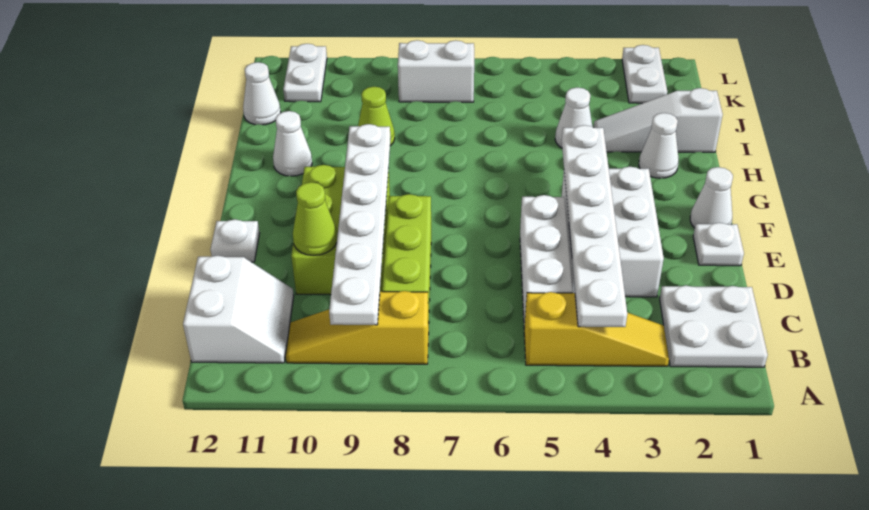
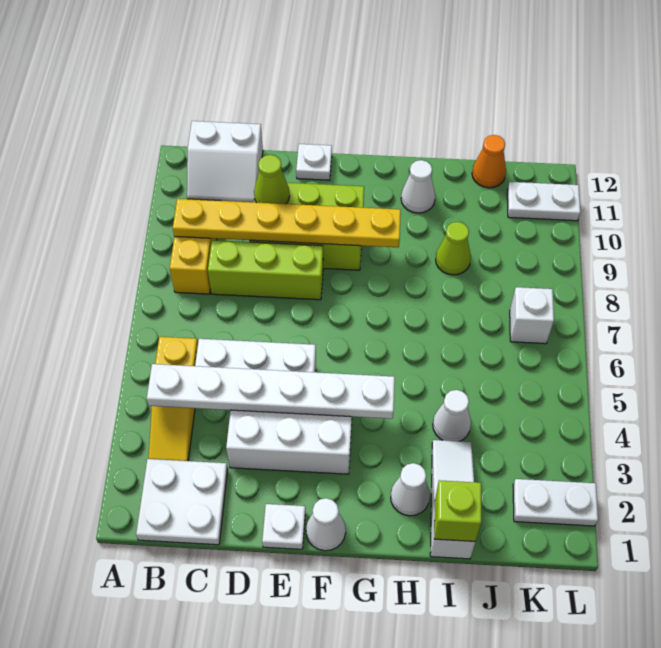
white plate B9:G9 level 2 -> yellow plate B9:G9 level 2
none -> lime brick I1 level 2
white cone J12 level 1 -> orange cone J12 level 1
white brick K7:K8 level 1 -> white brick K7 level 1

